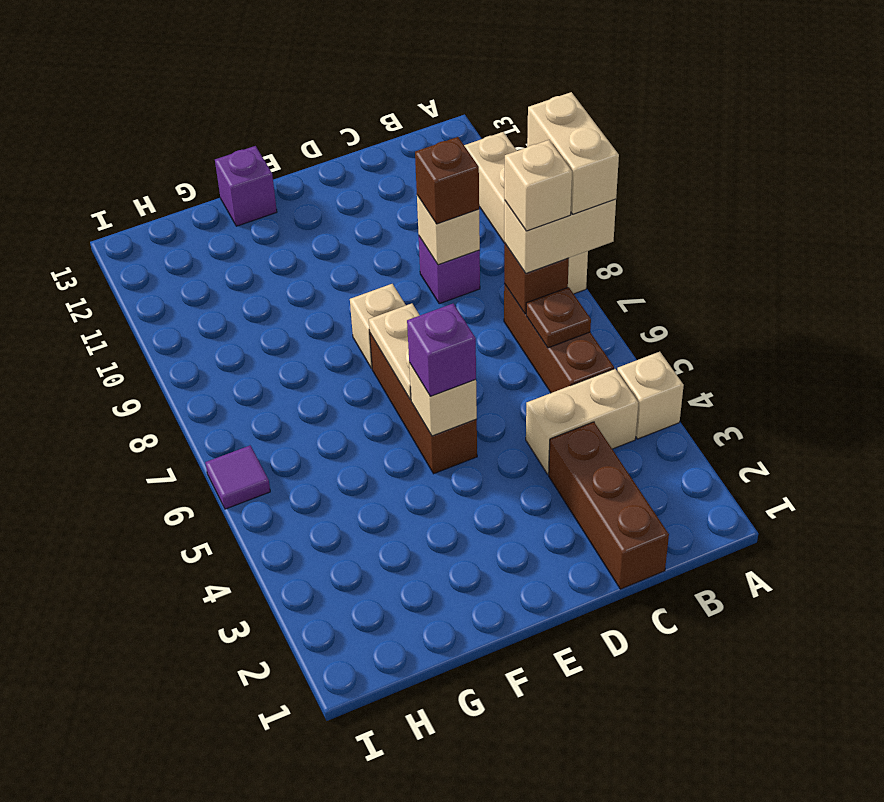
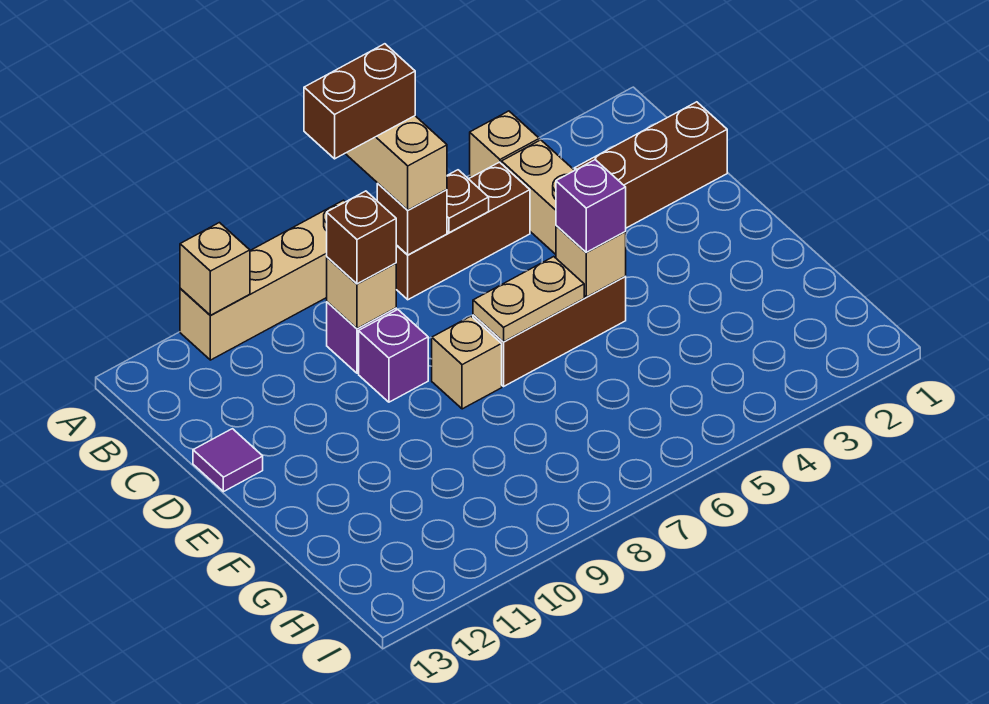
tan brick A7:A8 level 4 -> brown brick A7:A8 level 4
tan brick B7 level 4 -> tan brick A11 level 2
purple brick F13 level 1 -> purple brick D9 level 1
purple tile I6 level 1 -> purple tile D13 level 1

